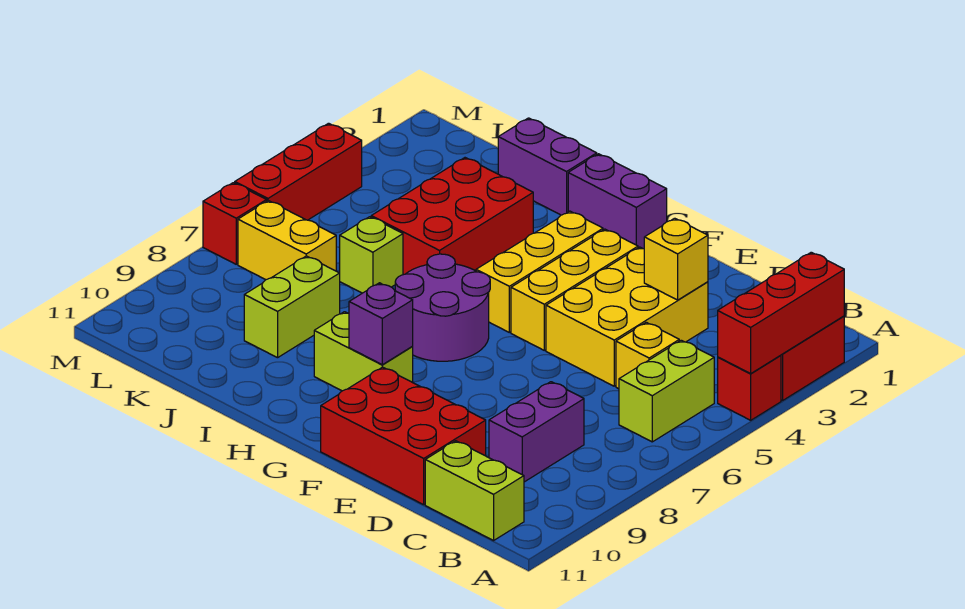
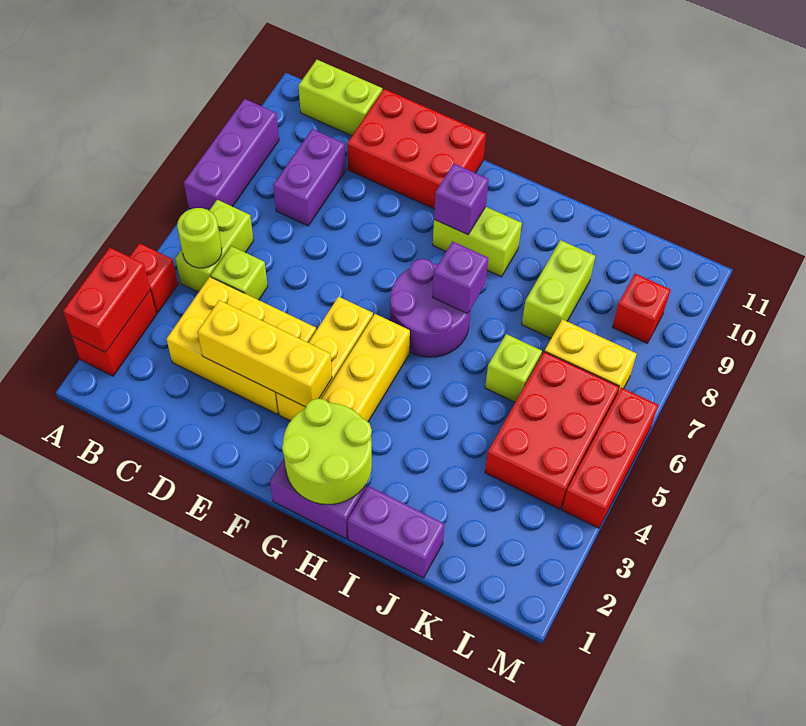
red brick A2:A4 level 2 -> red brick A2:A3 level 2
none -> purple brick A7:A9 level 1
none -> lime round brick B5 level 2
yellow brick C5 level 1 -> lime brick C5 level 1
yellow brick D3:E5 level 1 -> yellow brick C3:E4 level 1
yellow brick D3 level 2 -> yellow brick D3:F3 level 2
none -> lime round brick G1:H2 level 2
none -> purple brick H7 level 2
red brick I3:J5 level 1 -> red brick K4:L6 level 1
red brick M7 level 1 -> red brick L9 level 1

